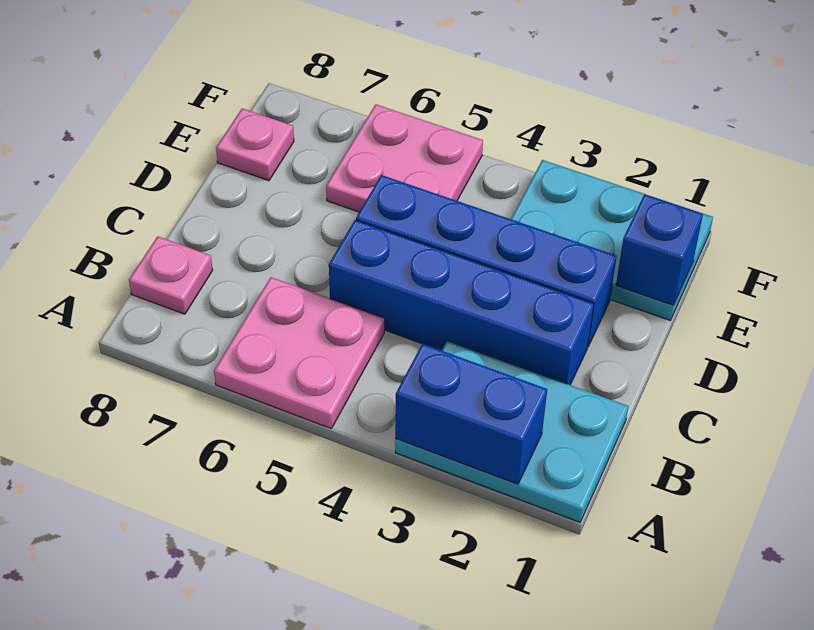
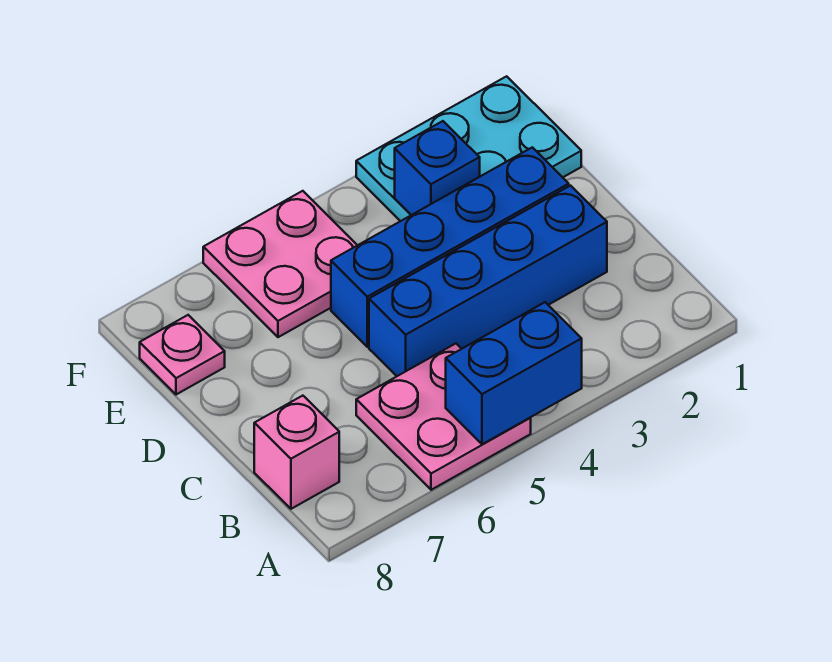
cyan plate A1:B3 level 1 -> none
blue brick A2:A3 level 2 -> blue brick A4:A5 level 2
pink plate B8 level 1 -> pink brick B8 level 1
blue brick E1 level 2 -> blue brick E3 level 2

